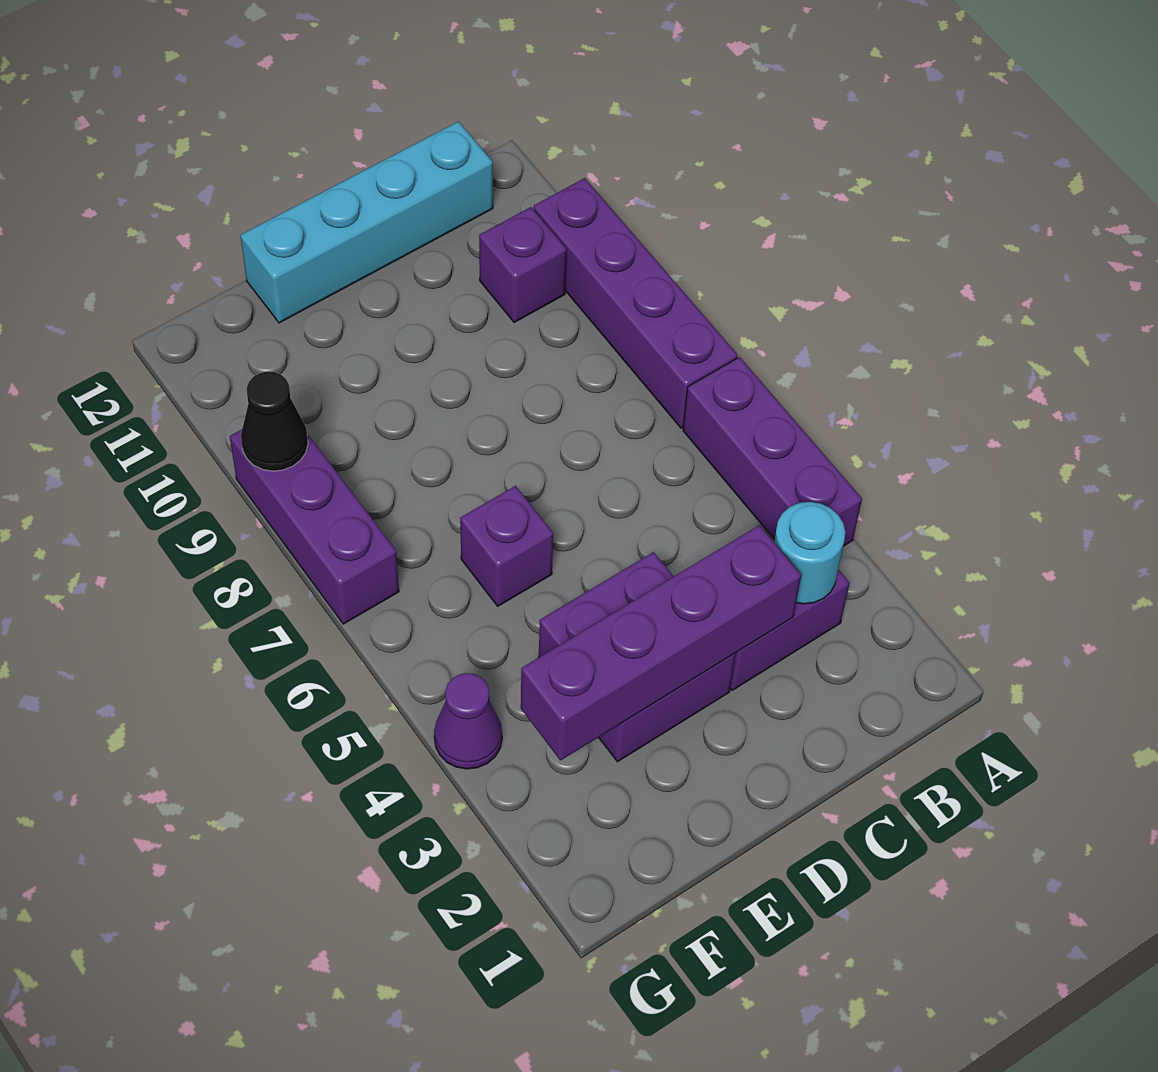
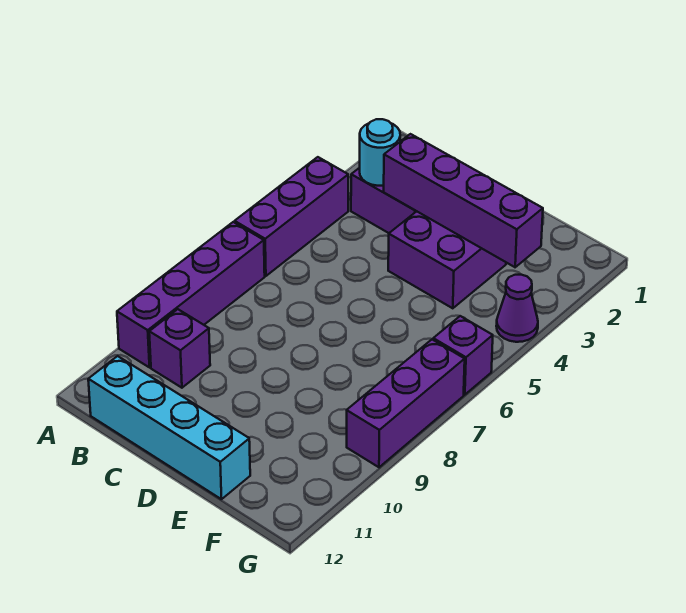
purple brick E6 level 1 -> purple brick G6 level 1
black cone G9 level 2 -> none

